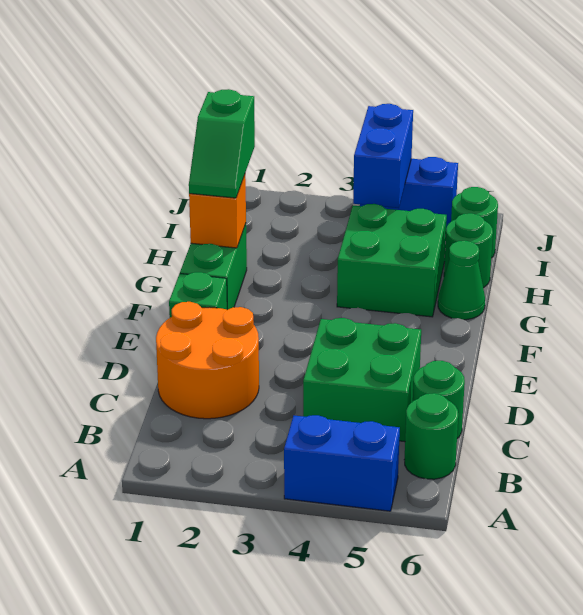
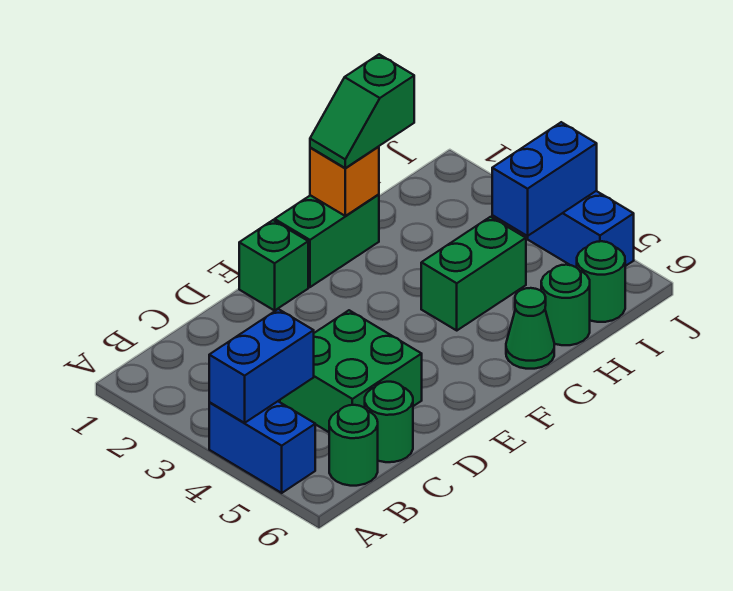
none -> blue brick A4:B4 level 2
orange round brick C1:D2 level 1 -> none
green brick G4:H5 level 1 -> green brick G4:H4 level 1

